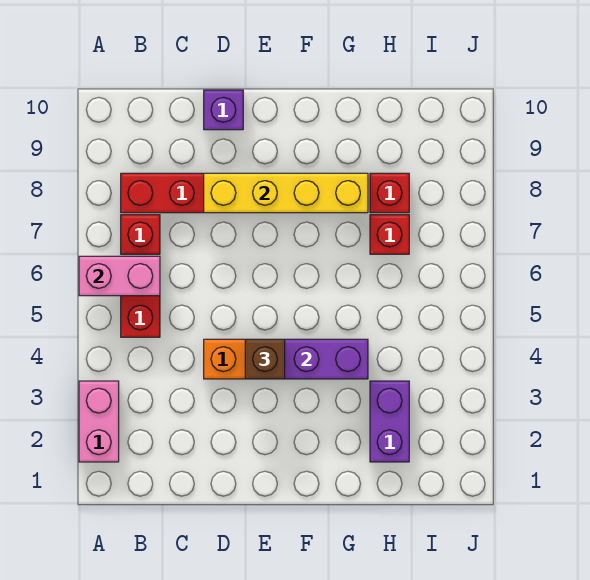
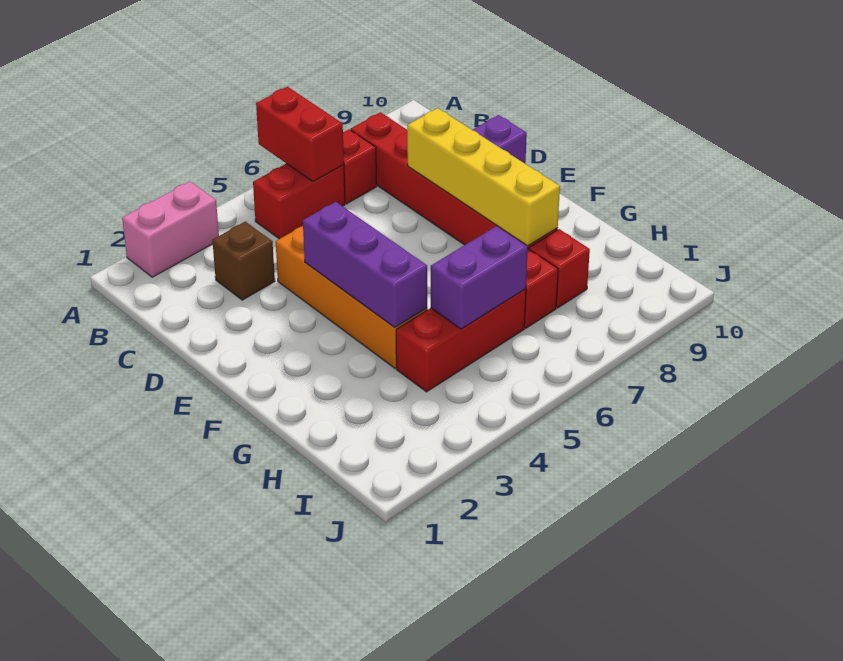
pink brick A6:B6 level 2 -> red brick A6:B6 level 2
brown brick E4 level 3 -> brown brick C3 level 1
purple brick H2:H3 level 1 -> purple brick H5:H6 level 2
none -> red brick H4:H6 level 1

